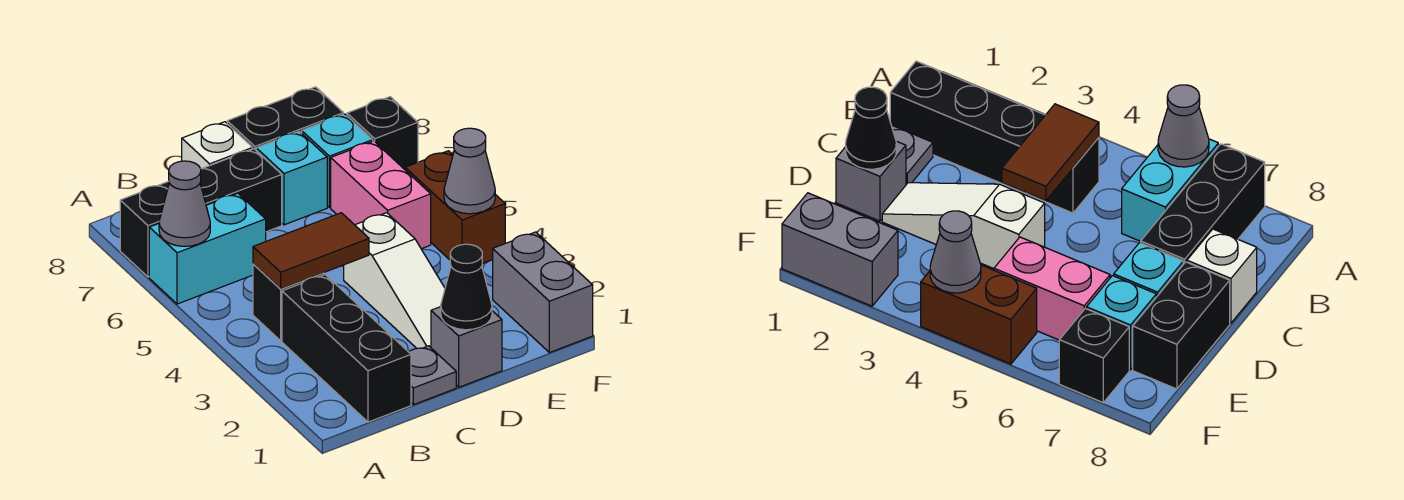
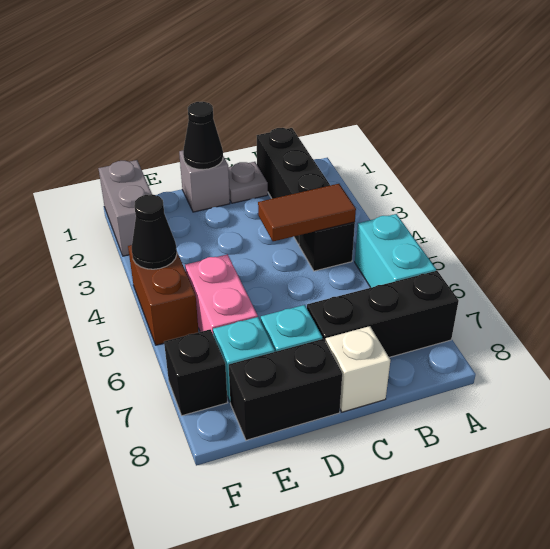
cyan brick A6:B6 level 1 -> cyan brick A5:A6 level 1
grey cone A6 level 2 -> none
white slope D2:D4 level 1 top 4 -> none
grey cone F4 level 2 -> black cone F4 level 2

